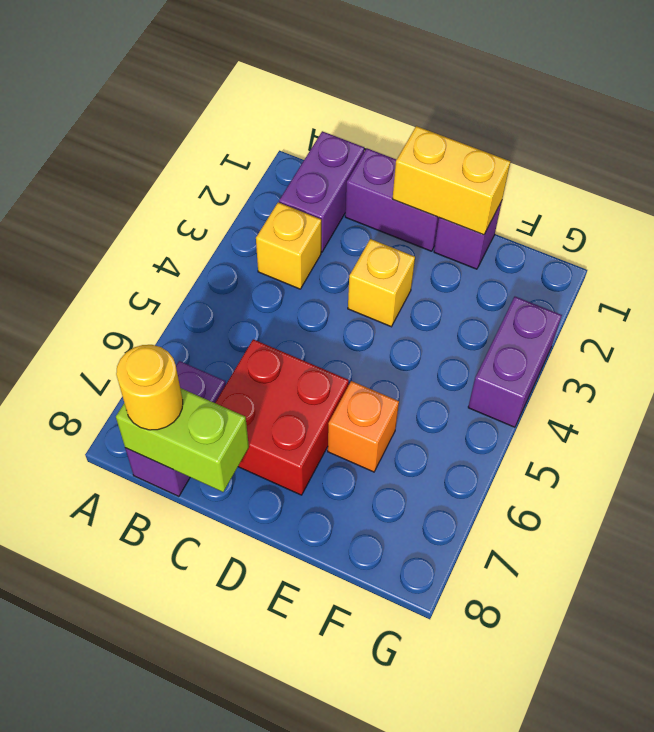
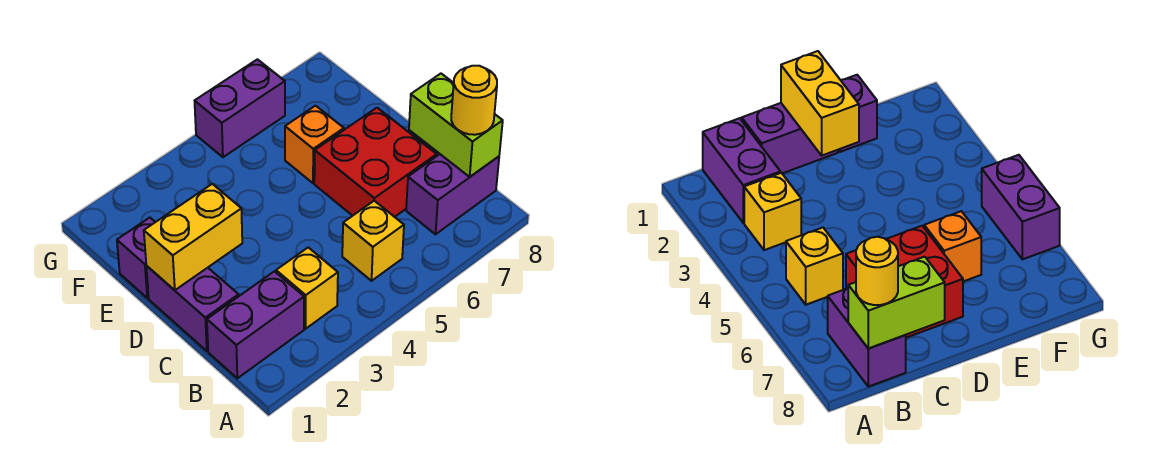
yellow brick D1:E1 level 2 -> yellow brick D1:D2 level 2
yellow brick D3 level 1 -> yellow brick B5 level 1
purple brick G3:G4 level 1 -> purple brick G5:G6 level 1

